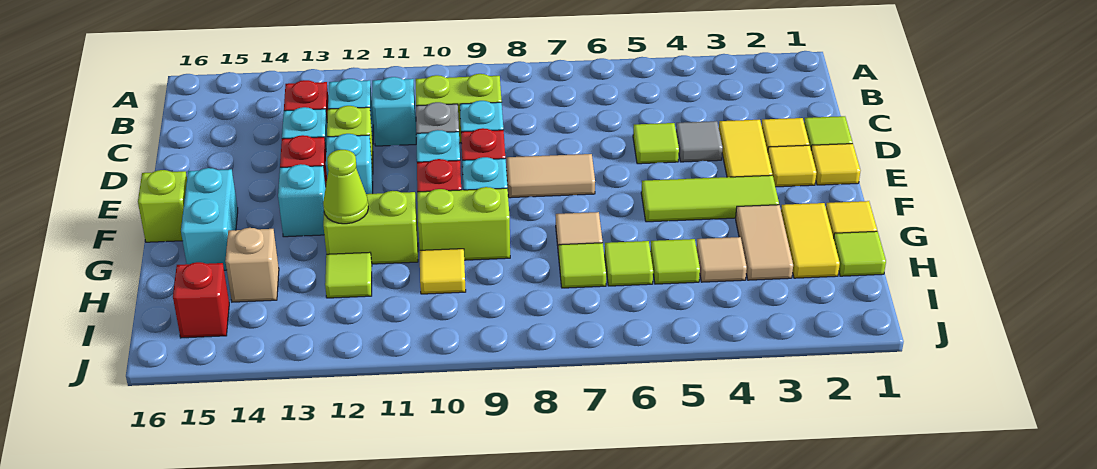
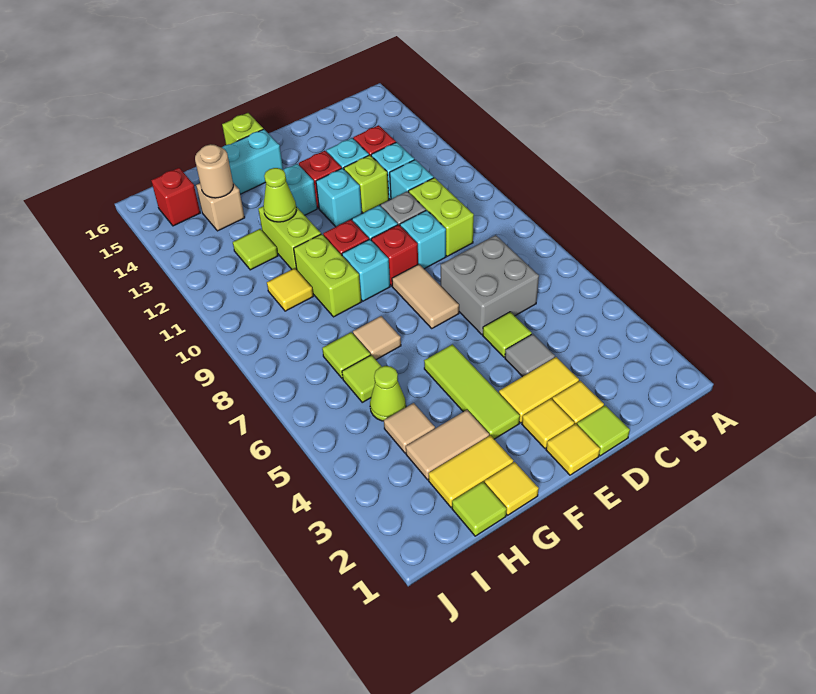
none -> grey brick C6:D7 level 1
lime tile H5 level 1 -> lime cone H5 level 1
none -> tan round brick H14 level 2

